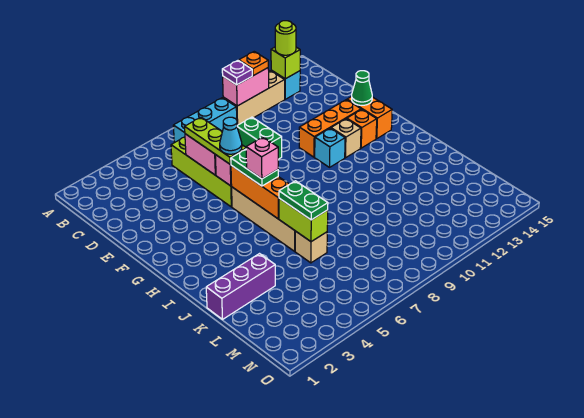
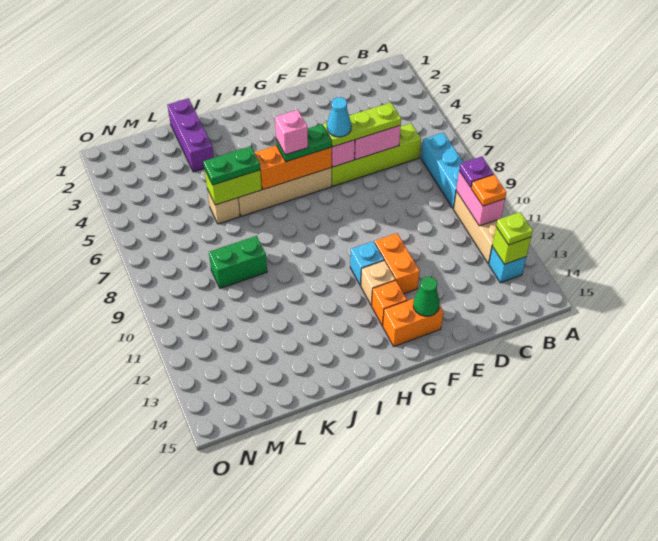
lime round brick B13 level 3 -> lime plate B13 level 3
green brick D9:E9 level 1 -> green brick K9:L9 level 1
orange brick F11:F13 level 1 -> orange brick F11:F12 level 1

